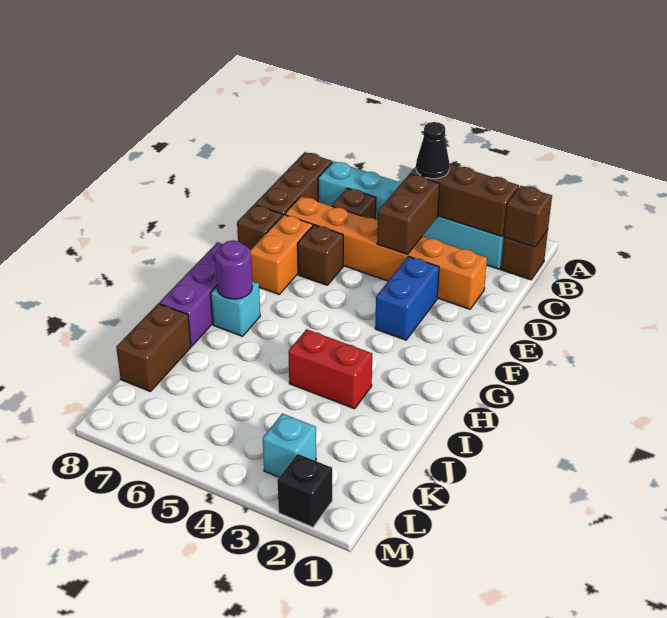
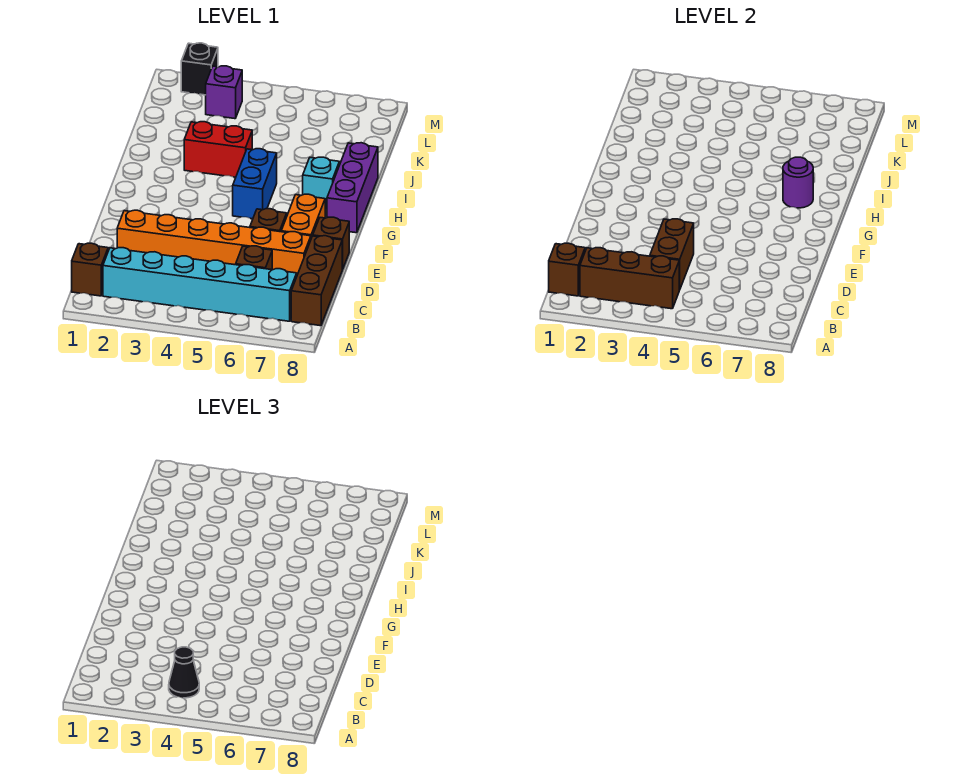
blue brick E3:F3 level 1 -> blue brick G5:H5 level 1
brown brick J8:K8 level 1 -> none
cyan brick L3 level 1 -> purple brick L3 level 1

